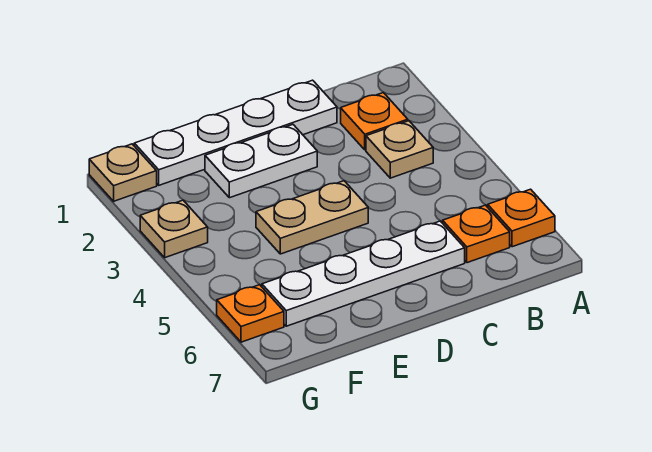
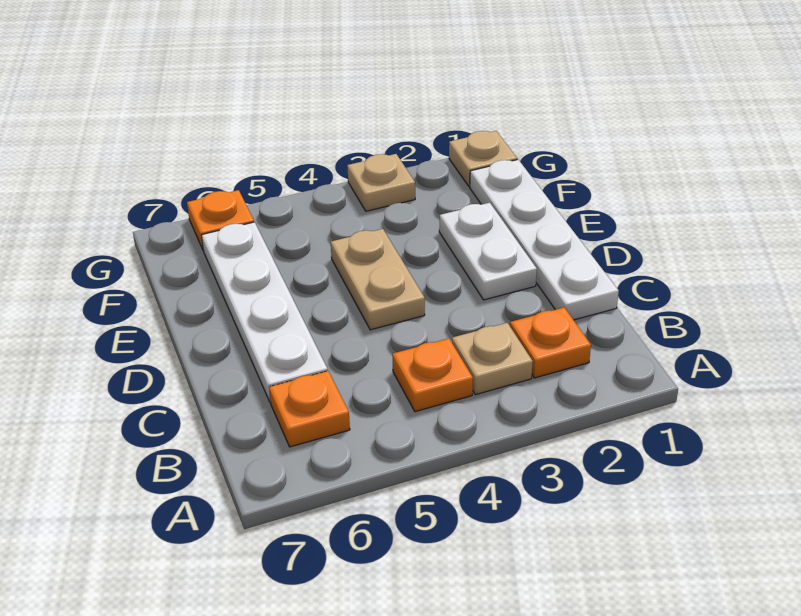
orange plate A6 level 1 -> orange plate B4 level 1

